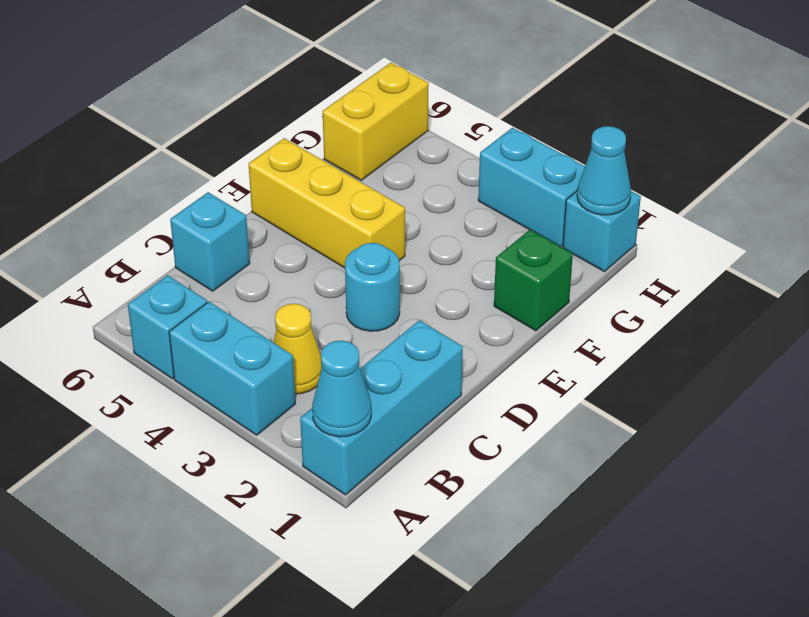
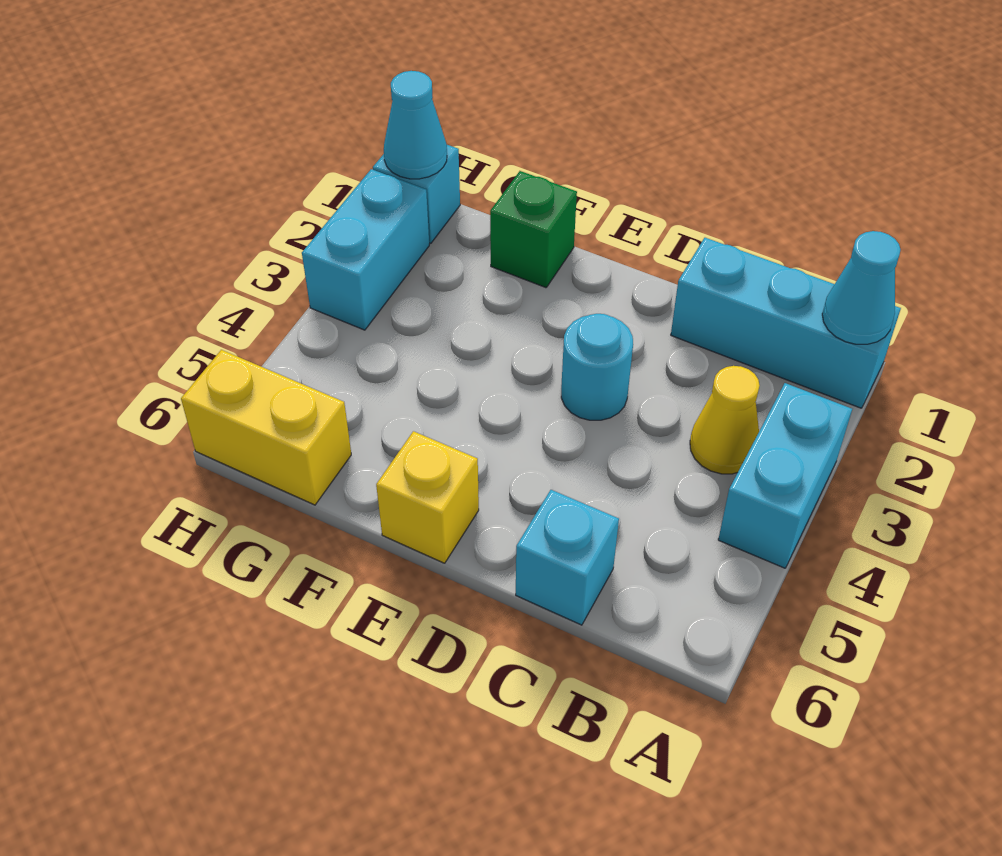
cyan brick A5 level 1 -> none
yellow brick E4:E6 level 1 -> yellow brick E6 level 1

